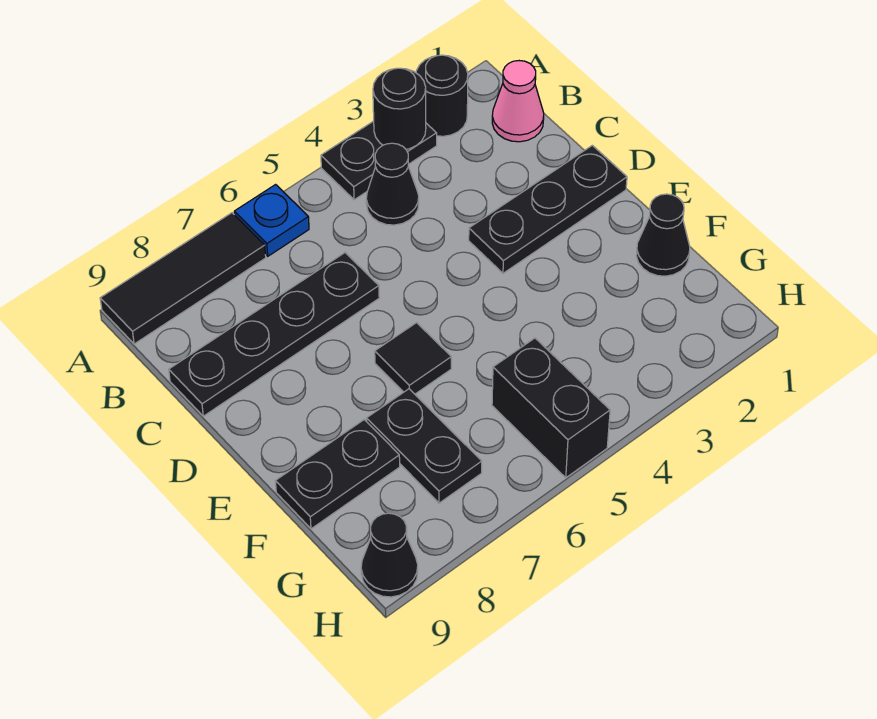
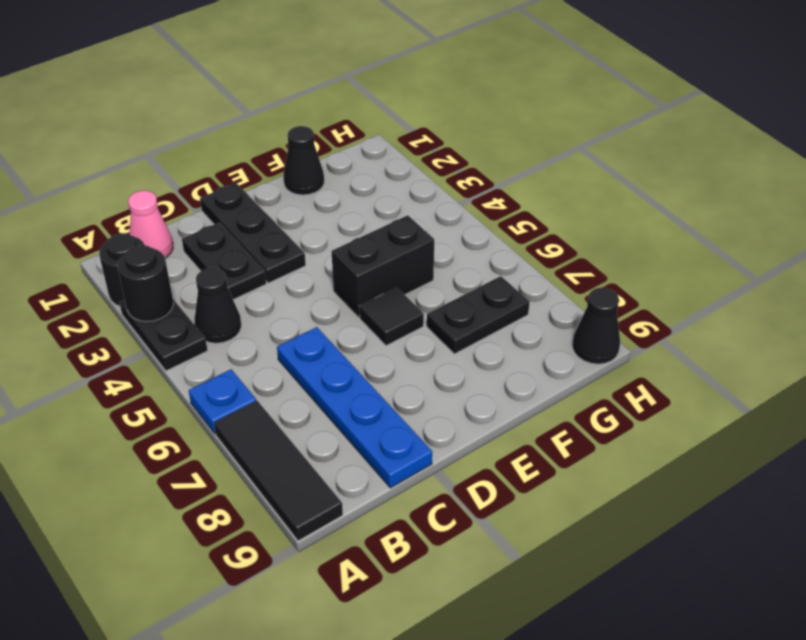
black plate C6:C9 level 1 -> blue plate C6:C9 level 1
black plate F8:F9 level 1 -> black plate C2:C3 level 1
black brick G5:H5 level 1 -> black brick E5:F5 level 1

